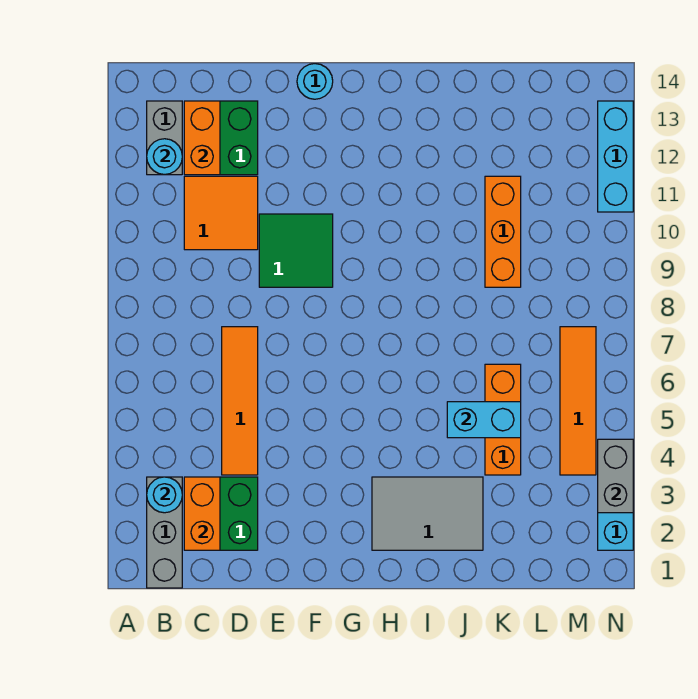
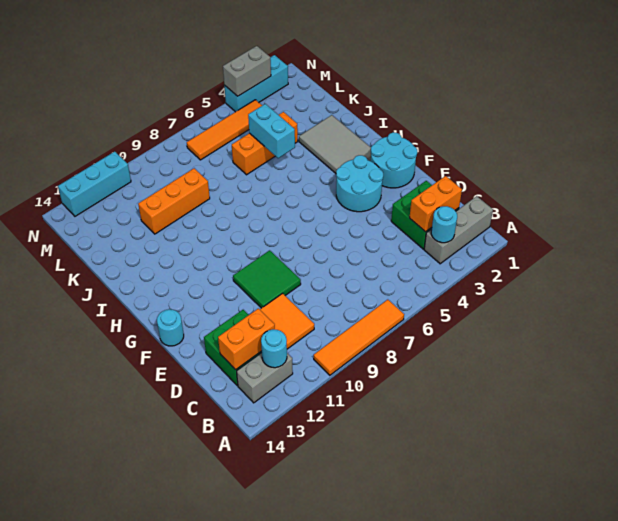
orange tile D4:D7 level 1 -> orange tile A7:A10 level 1
none -> cyan round brick F1:G2 level 1
none -> cyan round brick F3:G4 level 1

